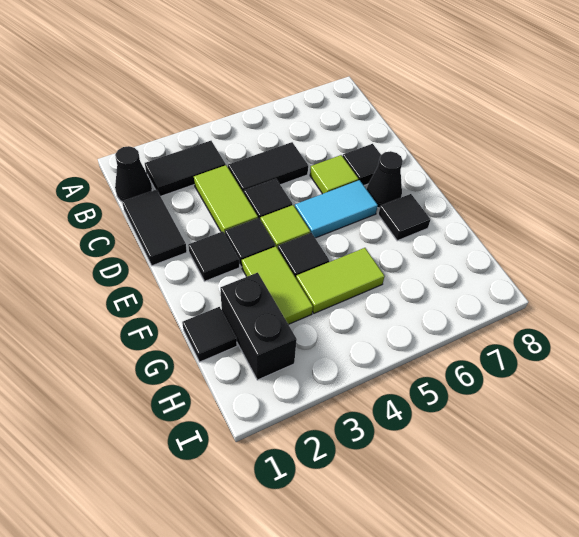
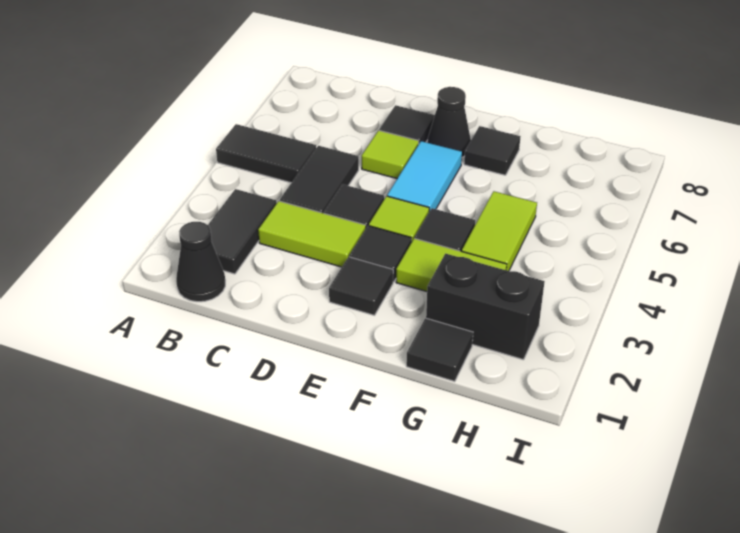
black tile C1:D1 level 1 -> black tile A5:B5 level 1

